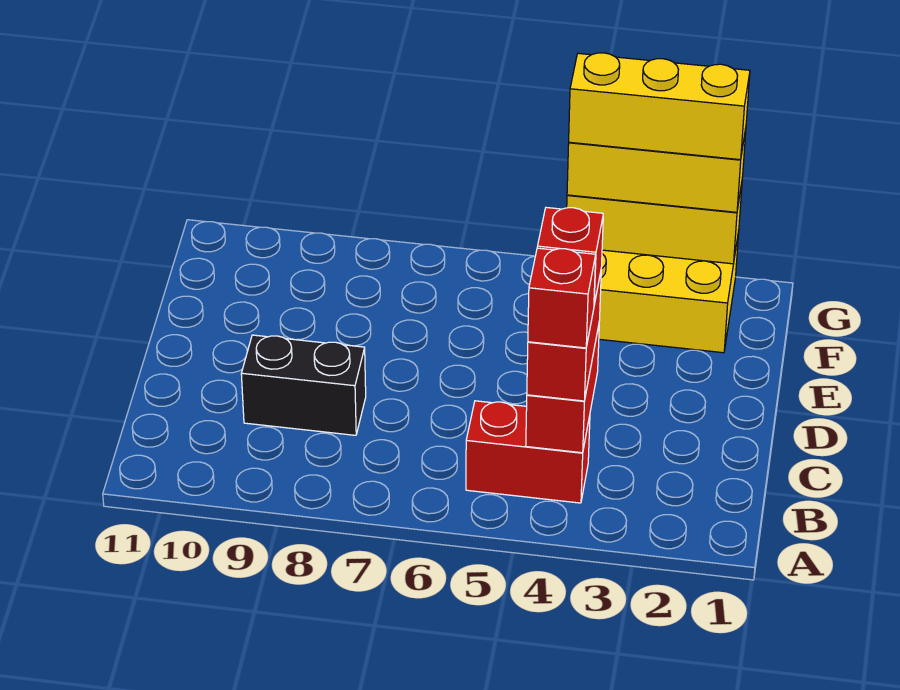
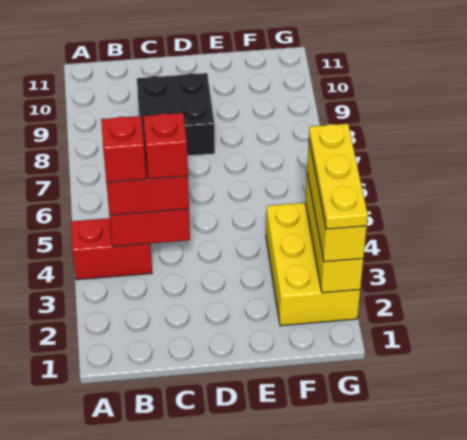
red brick B4:B5 level 1 -> red brick A4:B4 level 1
black brick C8:C9 level 1 -> black brick C8:D9 level 1
yellow brick G2:G4 level 4 -> yellow plate G2:G4 level 4

